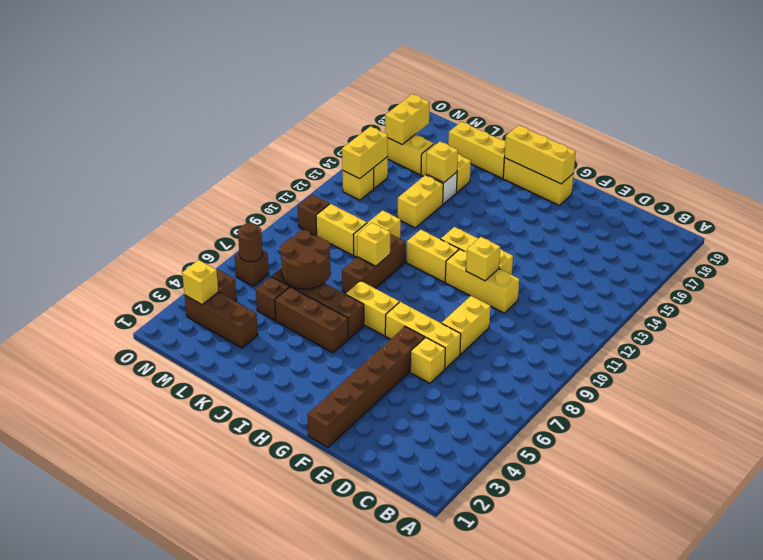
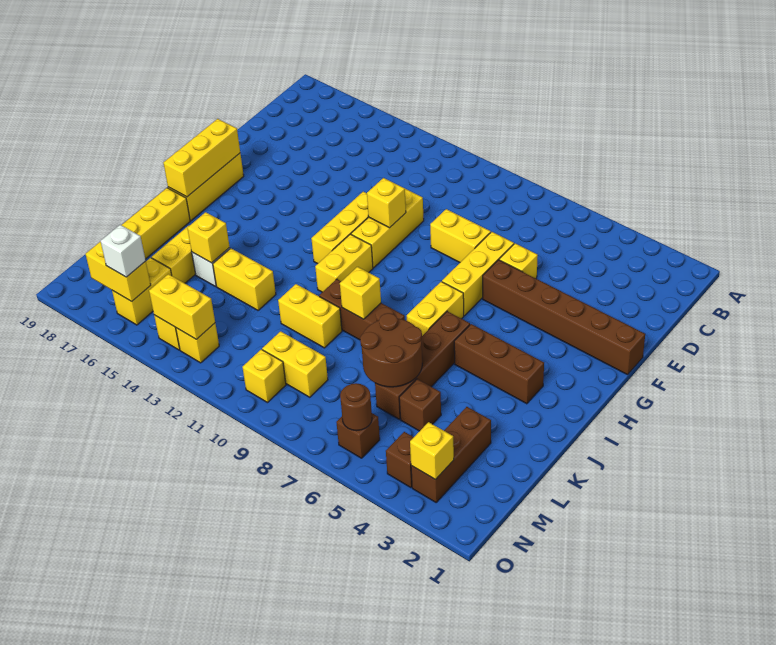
brown brick I5:K5 level 1 -> brown brick I3:I5 level 1
yellow brick L10:M10 level 1 -> yellow brick M9:M10 level 1
brown brick N10 level 1 -> yellow brick N10 level 1
none -> white brick N16 level 3

